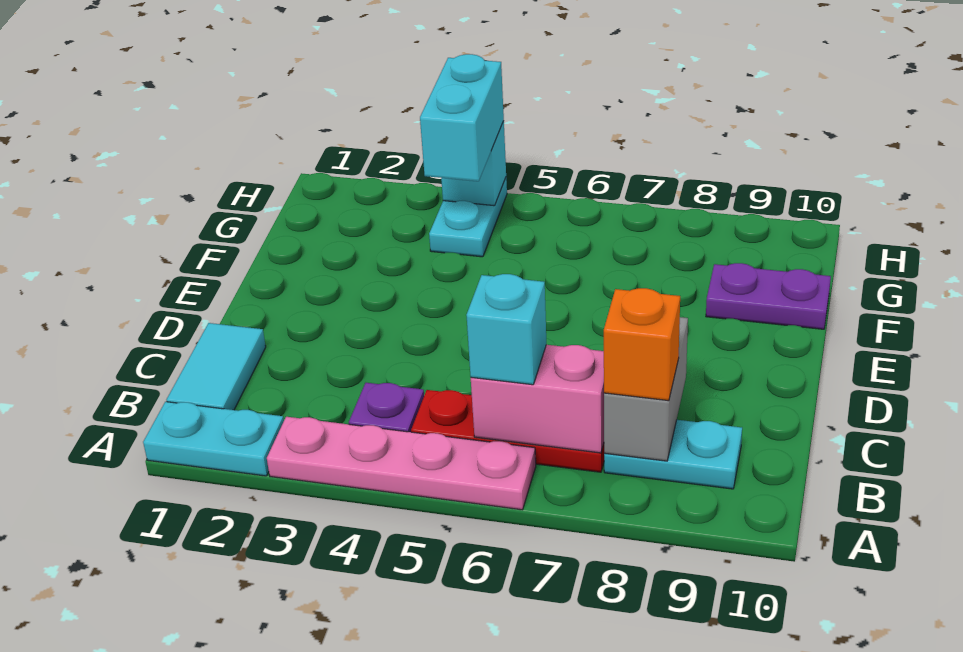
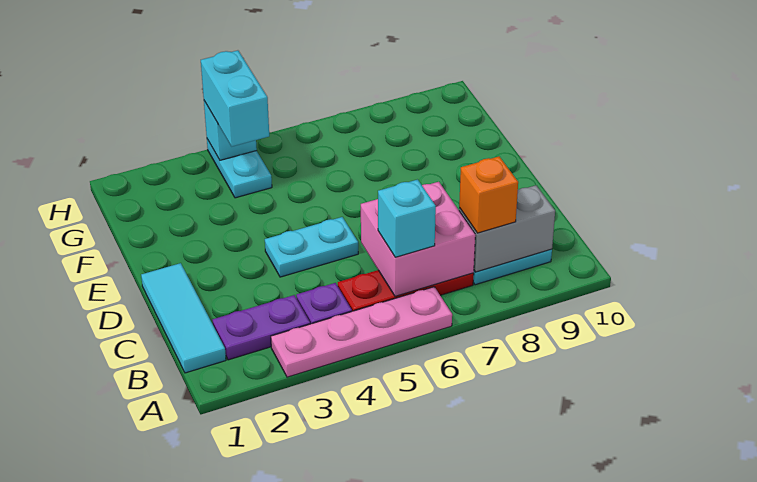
cyan plate A1:A2 level 1 -> cyan plate D4:D5 level 1
cyan tile B1:C1 level 1 -> cyan tile B1:D1 level 1
pink brick B6:B7 level 2 -> pink brick B6:C7 level 2
grey brick B8:C8 level 2 -> grey brick B8:B9 level 2
purple plate F9:F10 level 1 -> purple plate B2:B3 level 1

